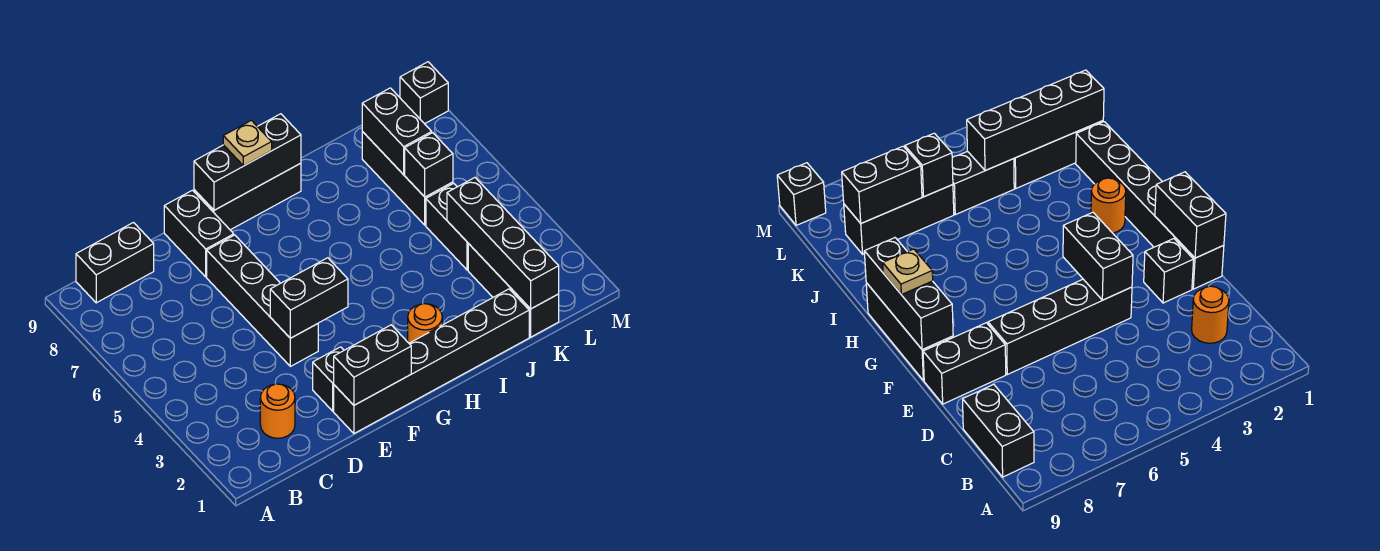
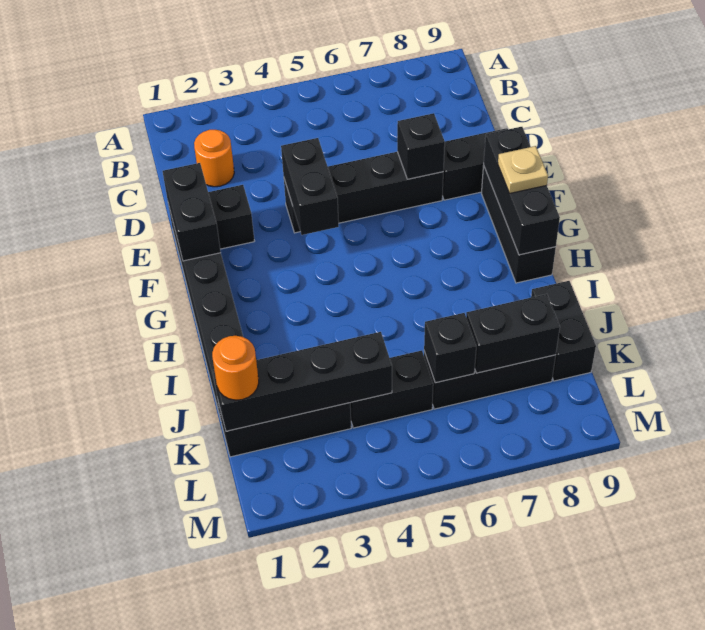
black brick B9:C9 level 1 -> black brick J9:K9 level 1
orange round brick H2 level 1 -> orange round brick K1 level 3
black brick M9 level 1 -> black brick E7 level 2

